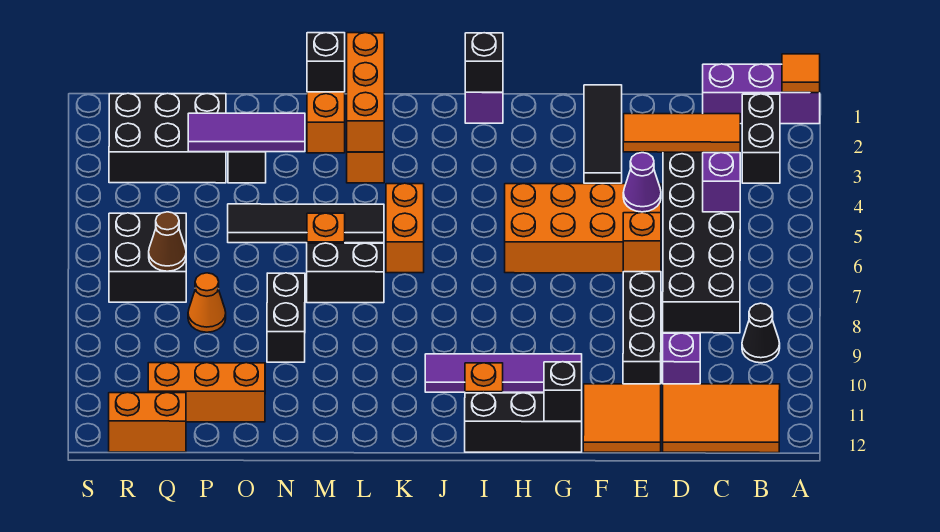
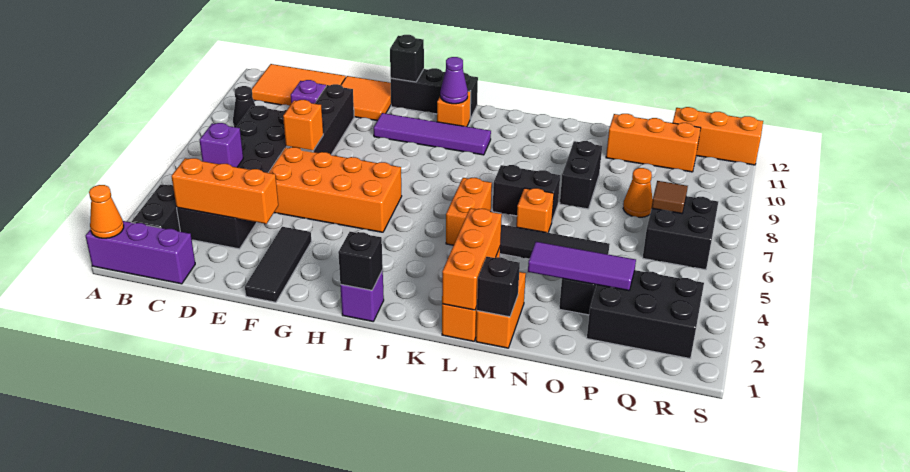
orange tile A1 level 2 -> orange cone A1 level 2
orange tile C3:E3 level 2 -> orange brick C3:E3 level 2
purple cone E5 level 2 -> purple cone I11 level 2
brown cone Q7 level 2 -> brown tile Q7 level 2
orange brick Q12:R12 level 1 -> orange brick Q12:S12 level 1

